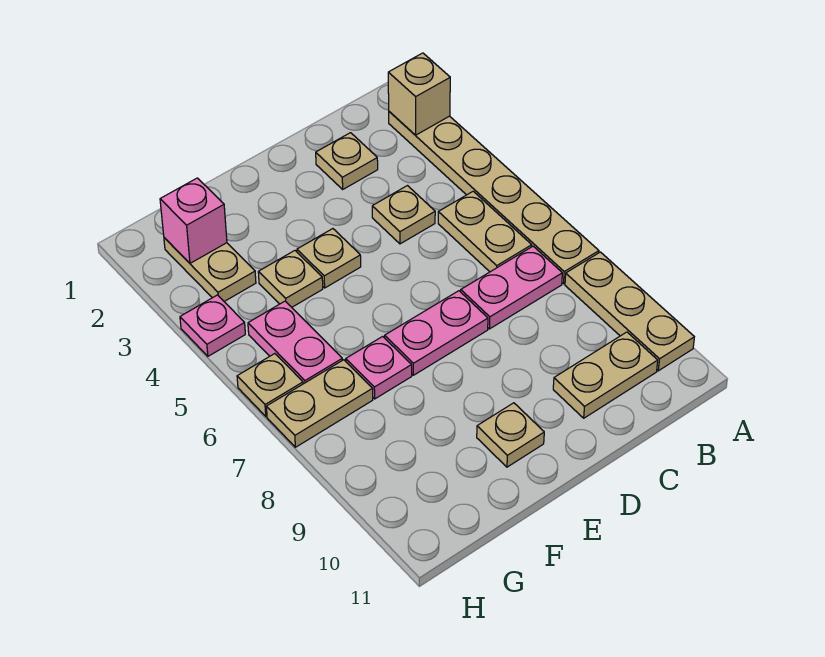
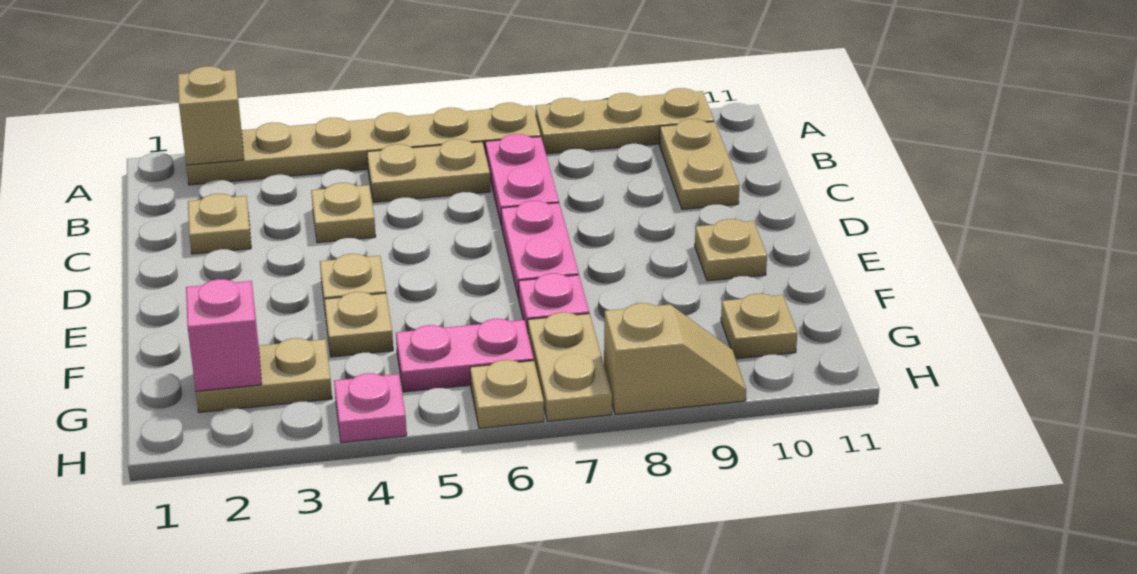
none -> tan plate G10 level 1
none -> tan slope H8:H9 level 1 top 8

